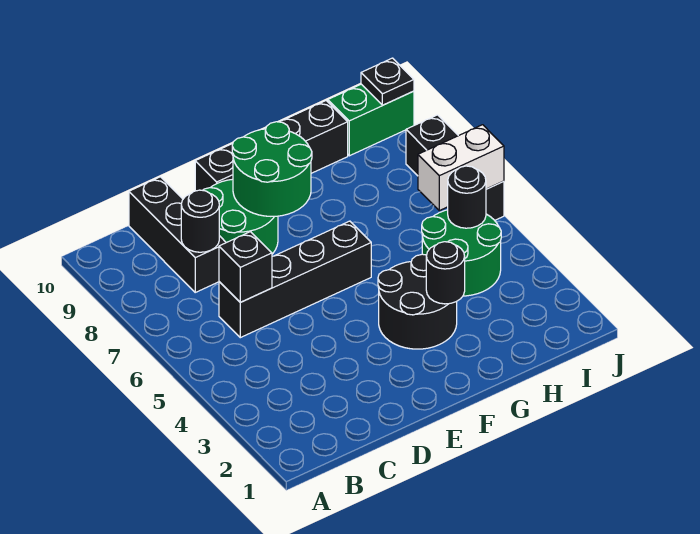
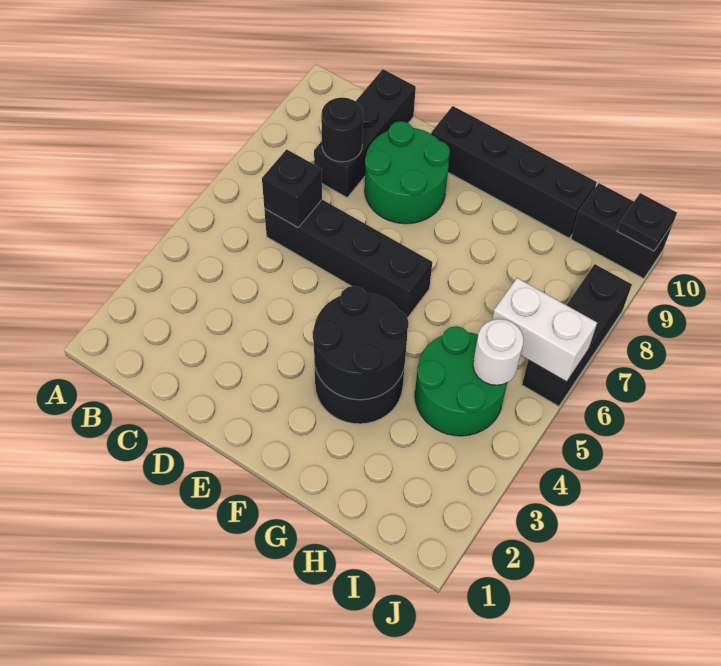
green round brick E8:F9 level 2 -> none
black round brick G3 level 2 -> black round brick F3:G4 level 2
black round brick I5 level 2 -> white round brick I5 level 2
green brick I10:J10 level 1 -> black brick I10:J10 level 1

